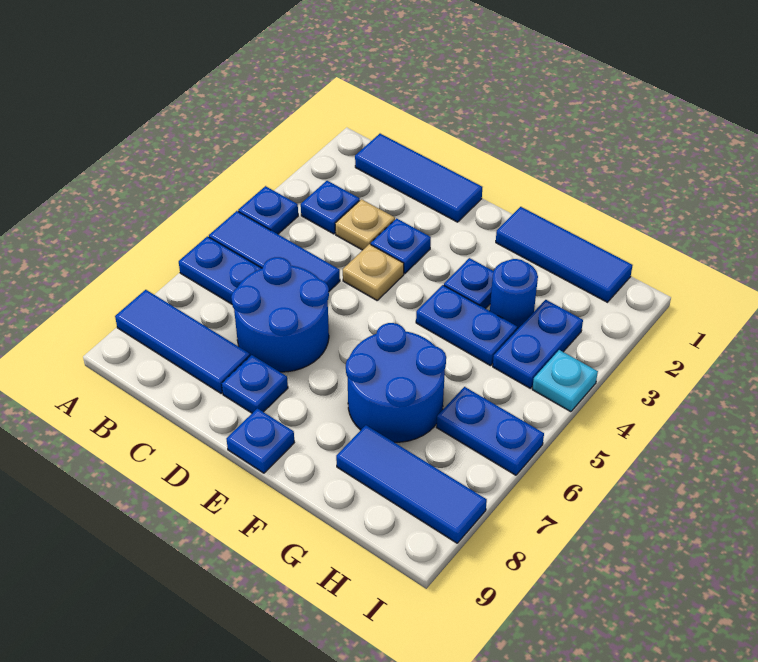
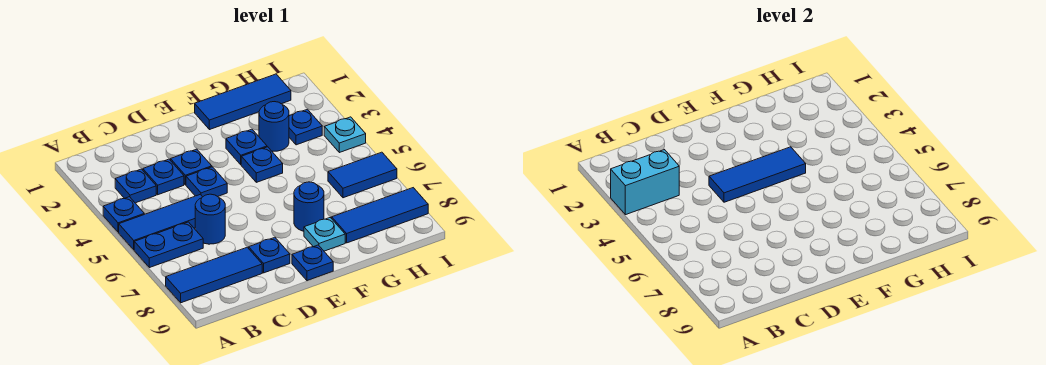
none -> cyan brick A3:B3 level 2
blue tile B1:D1 level 1 -> blue tile D4:F4 level 2
tan plate C3 level 1 -> blue plate C3 level 1
blue round brick C6:D7 level 1 -> blue round brick C6 level 1
tan plate D4 level 1 -> blue plate D4 level 1
blue plate F4:G4 level 1 -> blue plate F4 level 1
blue round brick F6:G7 level 1 -> blue round brick F7 level 1
none -> cyan plate F8 level 1
blue plate H3:H4 level 1 -> blue plate H3 level 1
blue plate H6:I6 level 1 -> blue tile H6:I6 level 1

